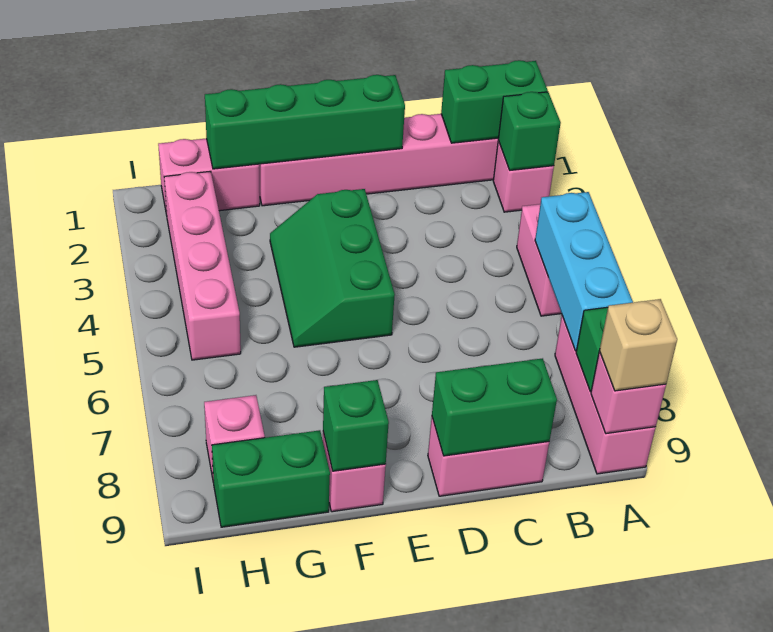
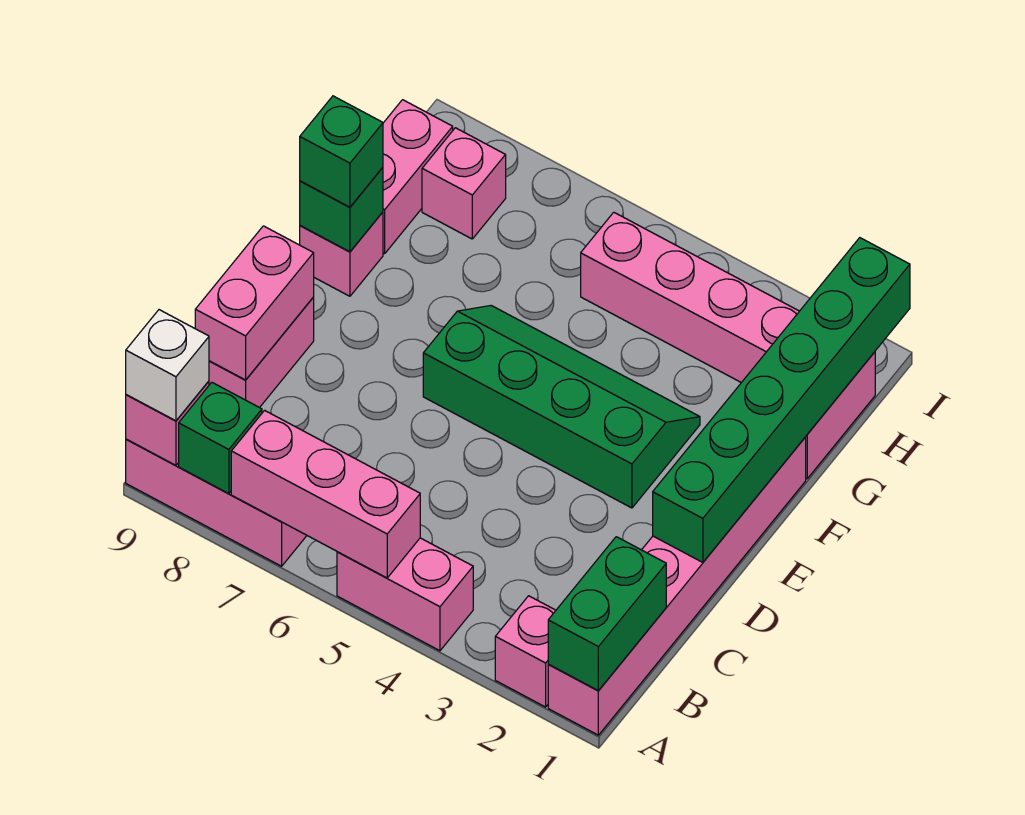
green brick A2 level 2 -> green brick F9 level 3
cyan brick A5:A7 level 2 -> pink brick A5:A7 level 2
tan brick A9 level 3 -> white brick A9 level 3
green brick C9:D9 level 2 -> pink brick C9:D9 level 2
green brick D1:G1 level 2 -> green brick D1:I1 level 2
green slope E3:F5 level 1 top E -> green slope E3:F6 level 1 top E
green brick G9:H9 level 1 -> pink brick G9:H9 level 1

